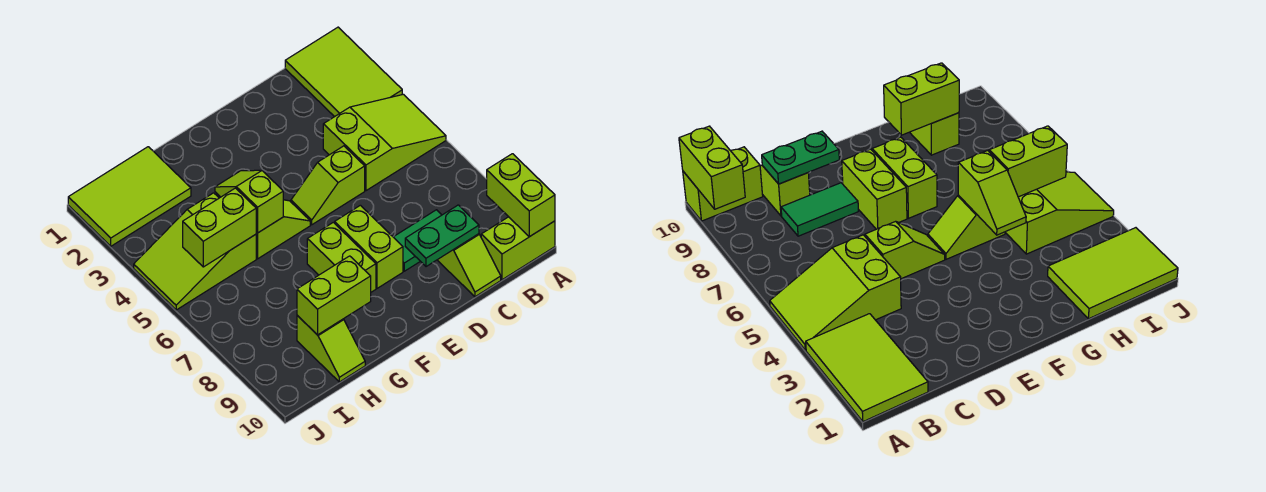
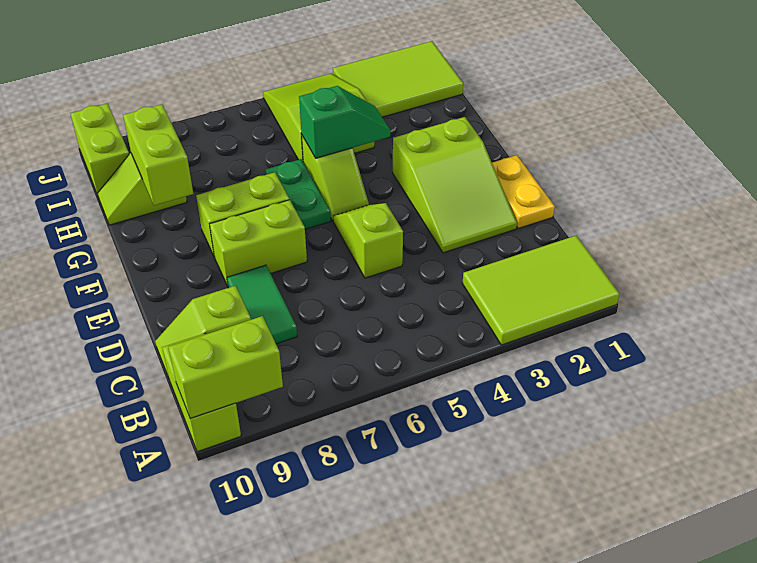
lime slope A4:C5 level 1 top C -> lime slope D2:F3 level 1 top F
green plate C9:D9 level 2 -> green plate F6:G6 level 1
none -> yellow plate D1:E1 level 1
lime slope G4:G5 level 2 top 5 -> green slope G4:G5 level 2 top 5
lime tile H1:J2 level 1 -> lime tile I1:J3 level 1
lime brick H5:I5 level 2 -> lime brick I10:J10 level 1

